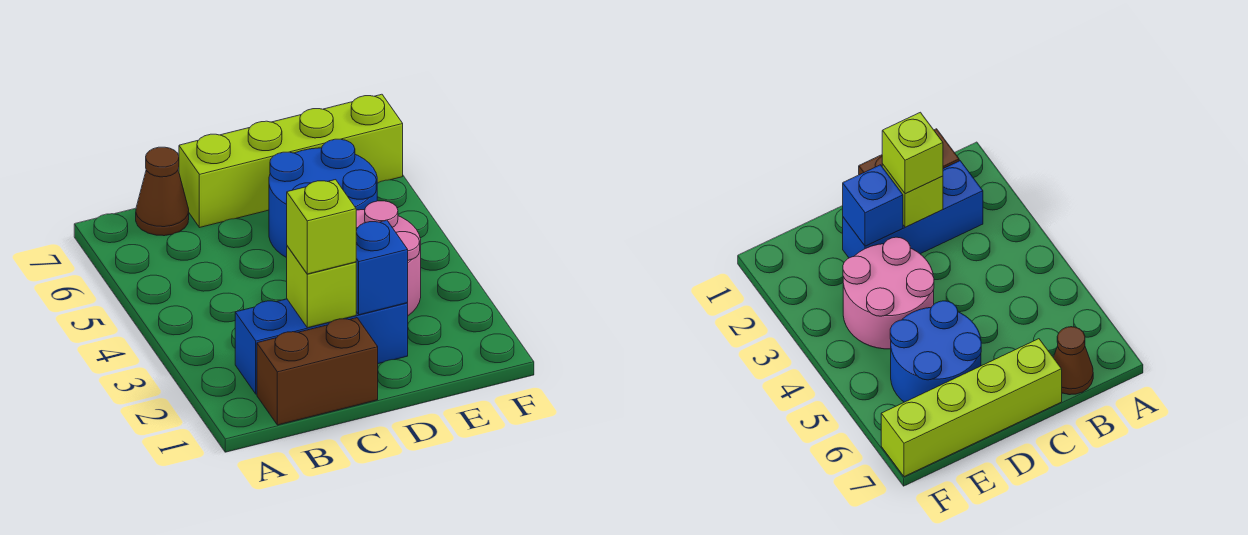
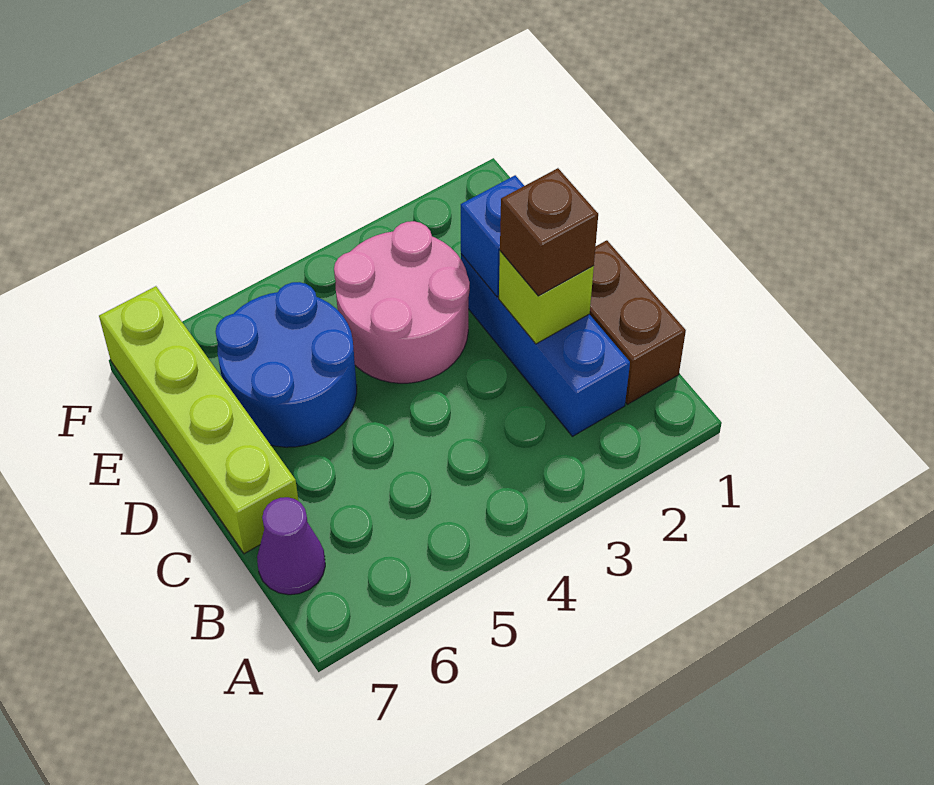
brown cone B7 level 1 -> purple cone B7 level 1
lime brick C2 level 3 -> brown brick C2 level 3

